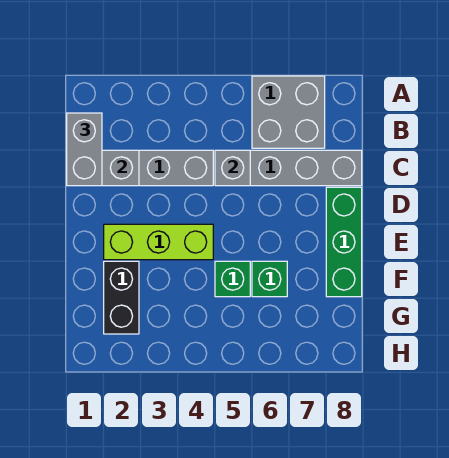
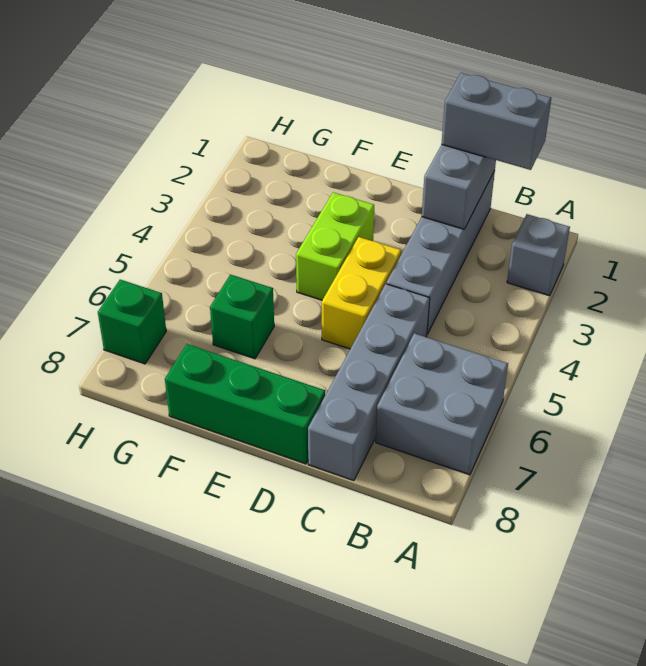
grey brick C5 level 2 -> grey brick A2 level 1
none -> yellow brick D4:D5 level 1
lime brick E2:E4 level 1 -> lime brick E3:E4 level 1
black brick F2:G2 level 1 -> none
green brick F5 level 1 -> green brick H7 level 1

